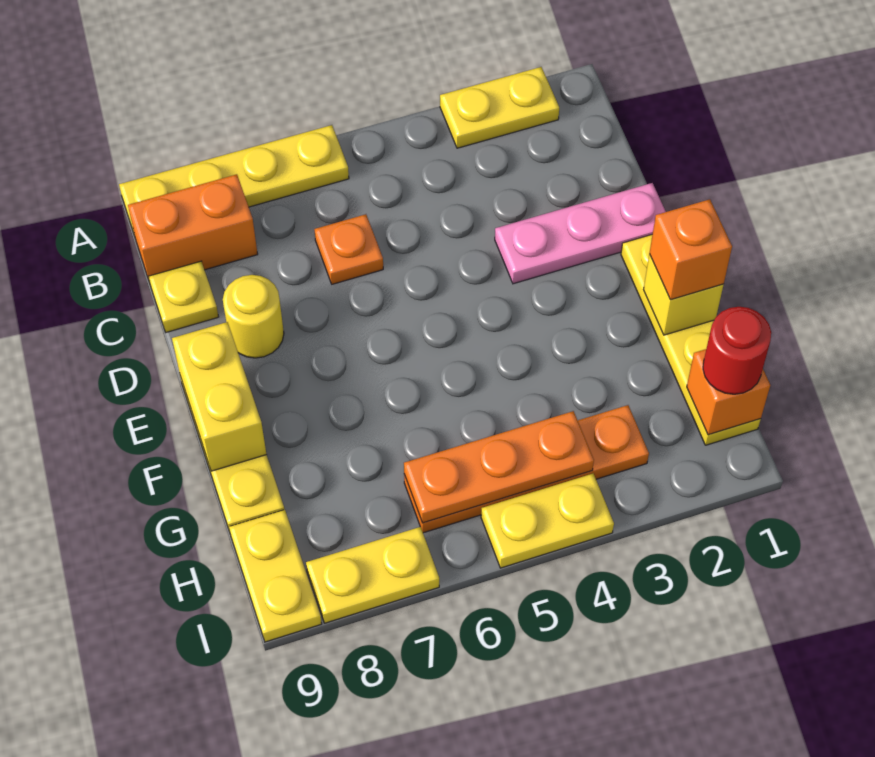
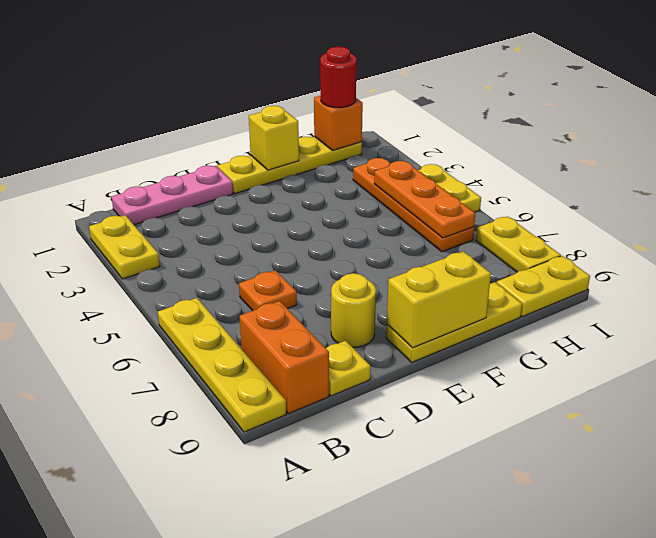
pink plate D1:D3 level 1 -> pink plate B1:D1 level 1
orange brick F1 level 3 -> none

